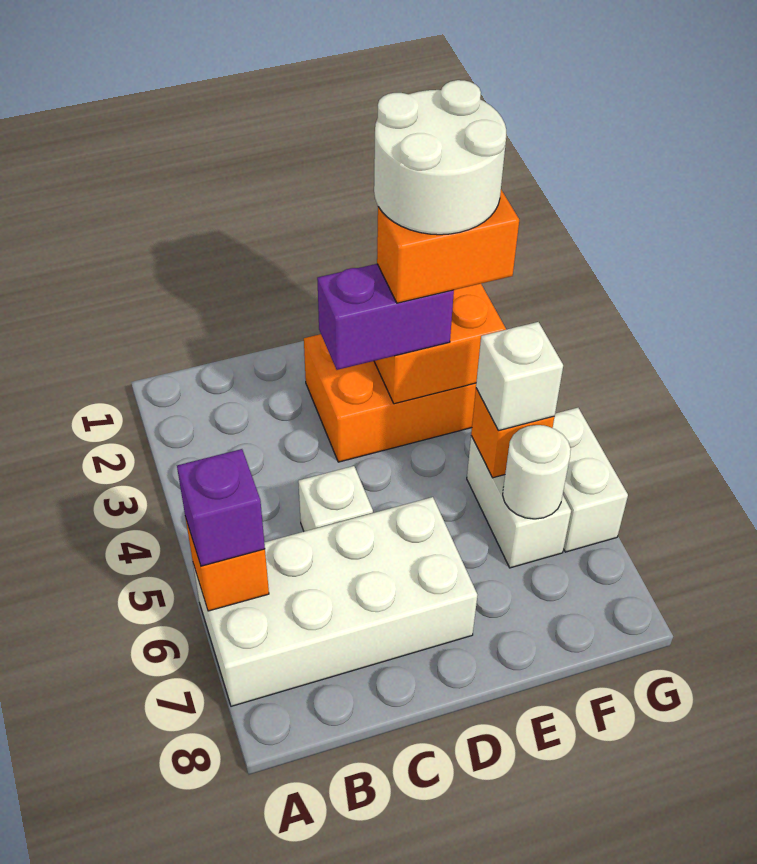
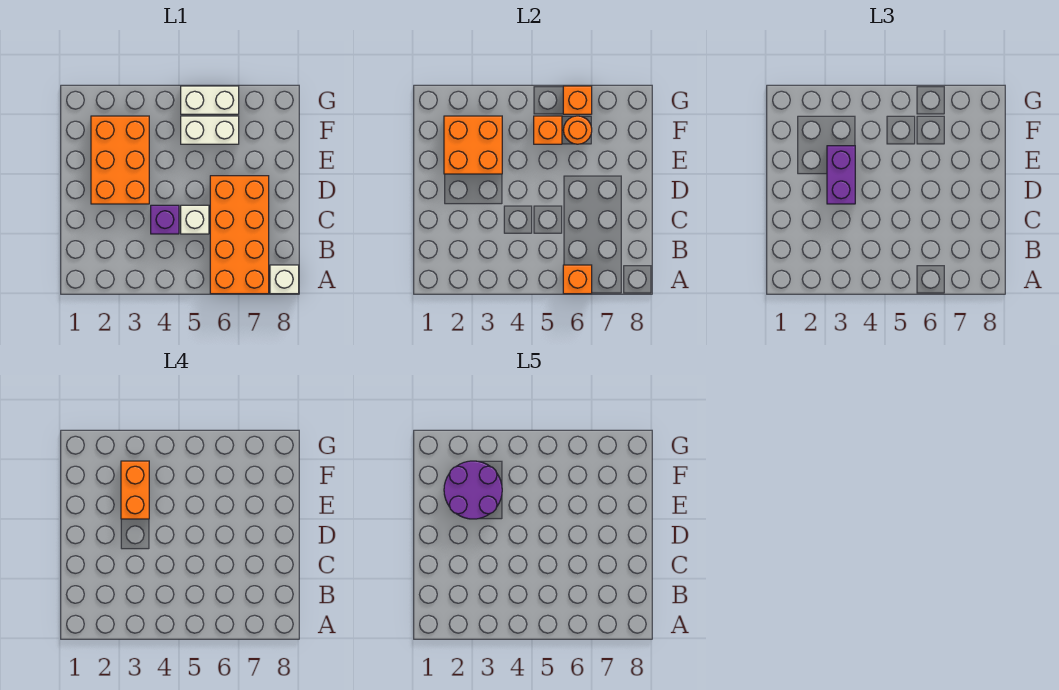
white brick A6:D7 level 1 -> orange brick A6:D7 level 1
purple brick A6 level 3 -> purple brick C4 level 1
white round brick E2:F3 level 5 -> purple round brick E2:F3 level 5
white brick F5 level 3 -> white brick A8 level 1
white round brick F6 level 2 -> orange round brick F6 level 2
none -> orange brick G6 level 2

